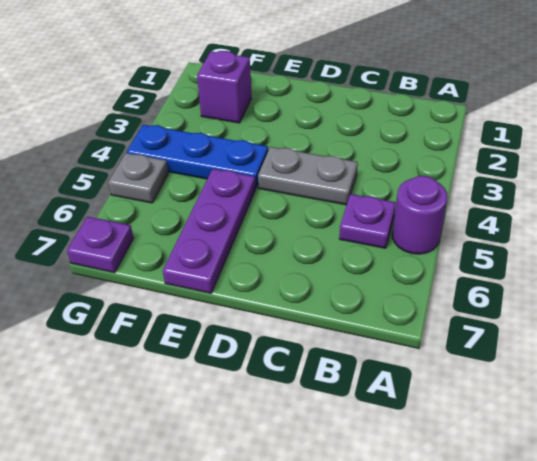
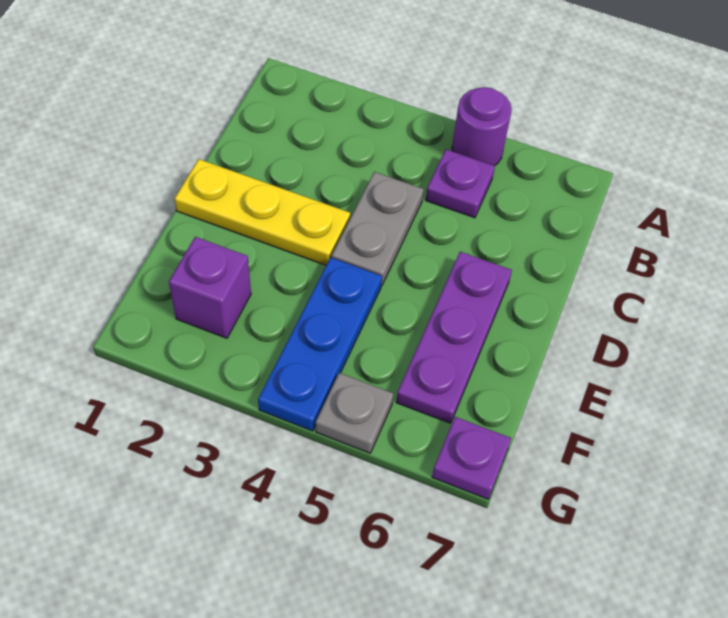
none -> yellow plate D1:D3 level 1
purple plate E5:E7 level 1 -> purple plate D6:F6 level 1

